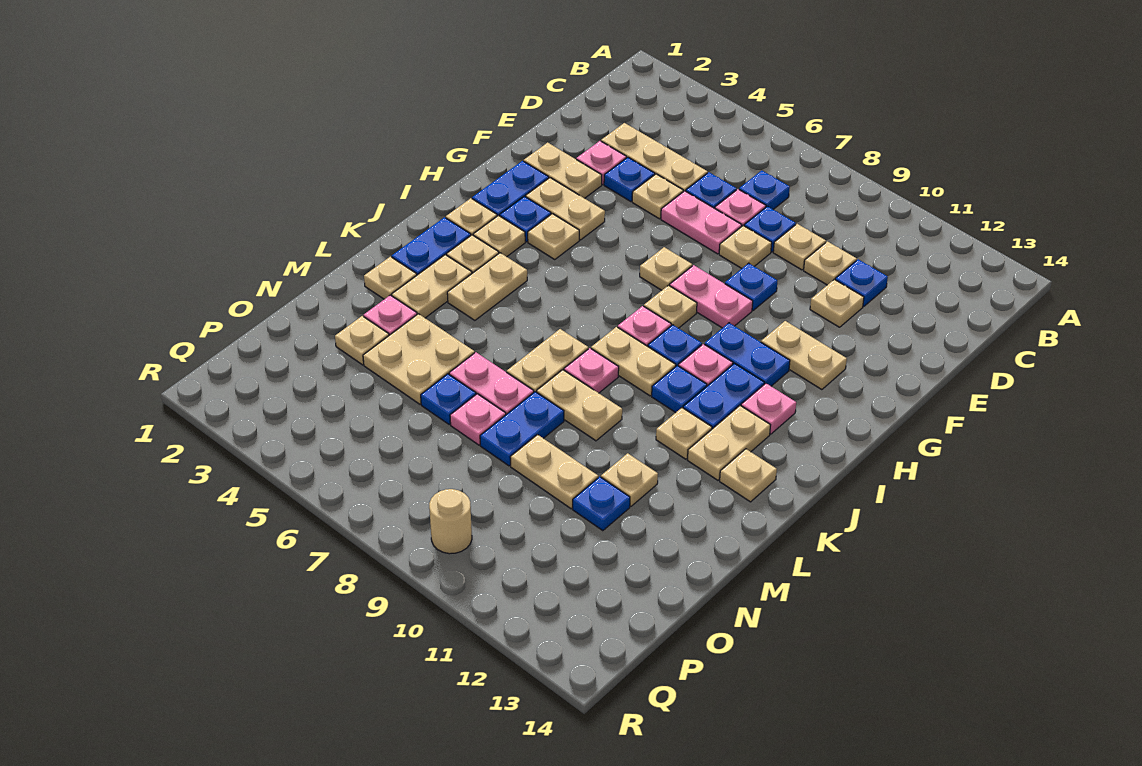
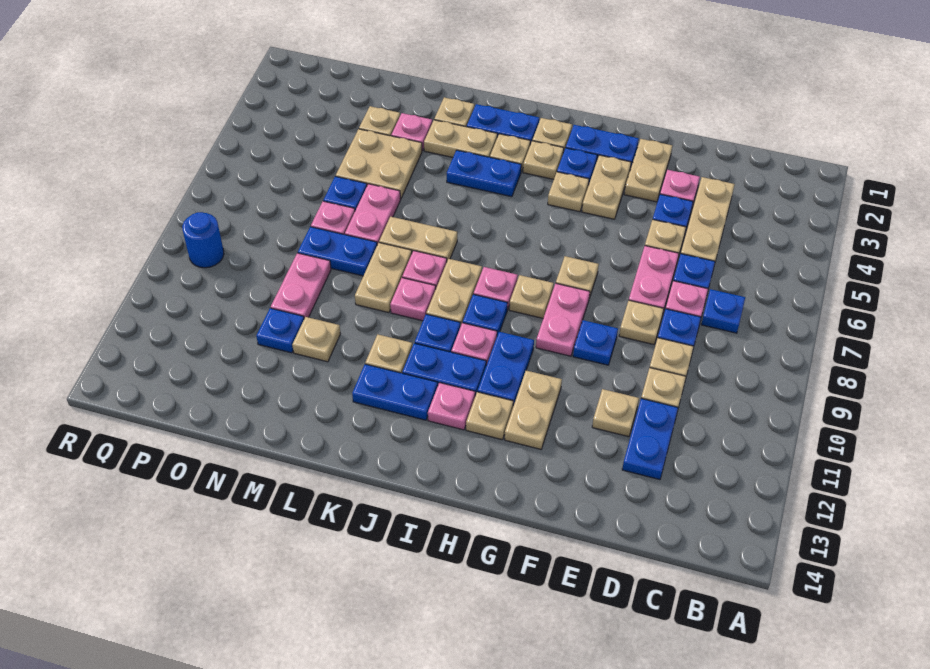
blue plate D11 level 1 -> blue plate D11:D12 level 1
tan plate J4:K4 level 1 -> blue plate J4:K4 level 1
tan plate J12:K12 level 1 -> blue plate J12:K12 level 1
none -> pink plate K9 level 1
tan plate K13 level 1 -> tan plate H12 level 1
tan plate N9:N10 level 1 -> pink plate N9:N10 level 1
tan round brick Q9 level 1 -> blue round brick Q9 level 1

